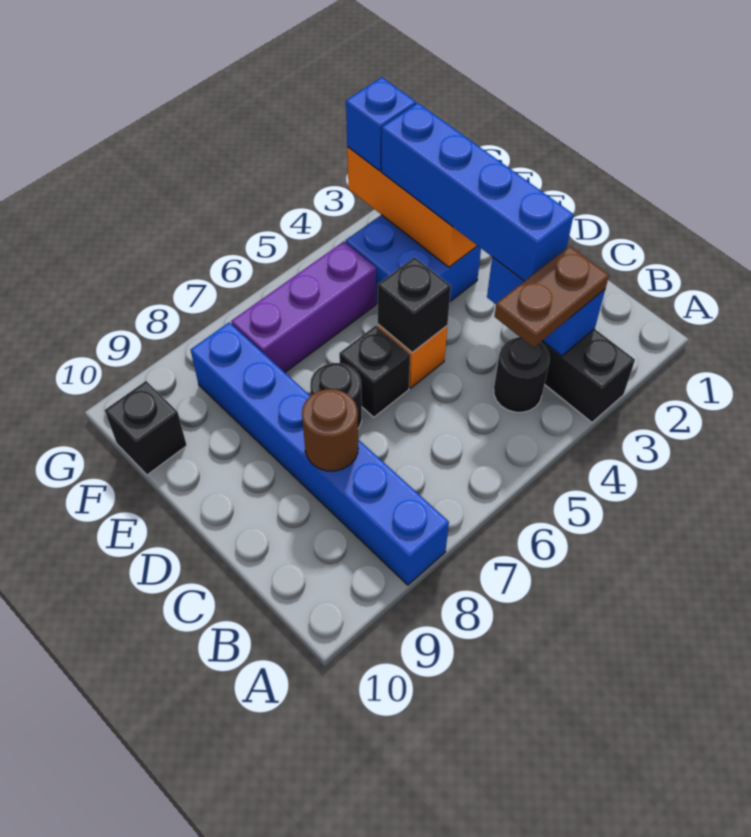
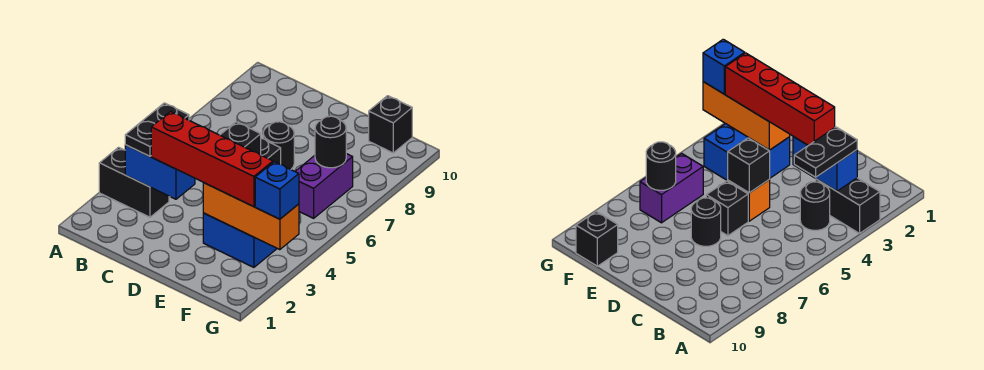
blue brick A8:F8 level 1 -> none
brown plate B3:B4 level 3 -> black plate B3:B4 level 3
blue brick C3:F3 level 3 -> red brick C3:F3 level 3
brown round brick C8 level 2 -> none
purple brick F5:F7 level 1 -> purple brick F6:F7 level 1
none -> black round brick F7 level 2

